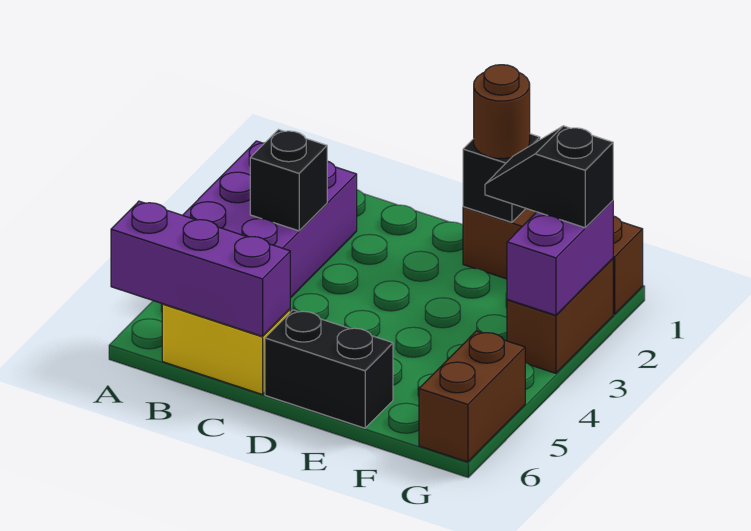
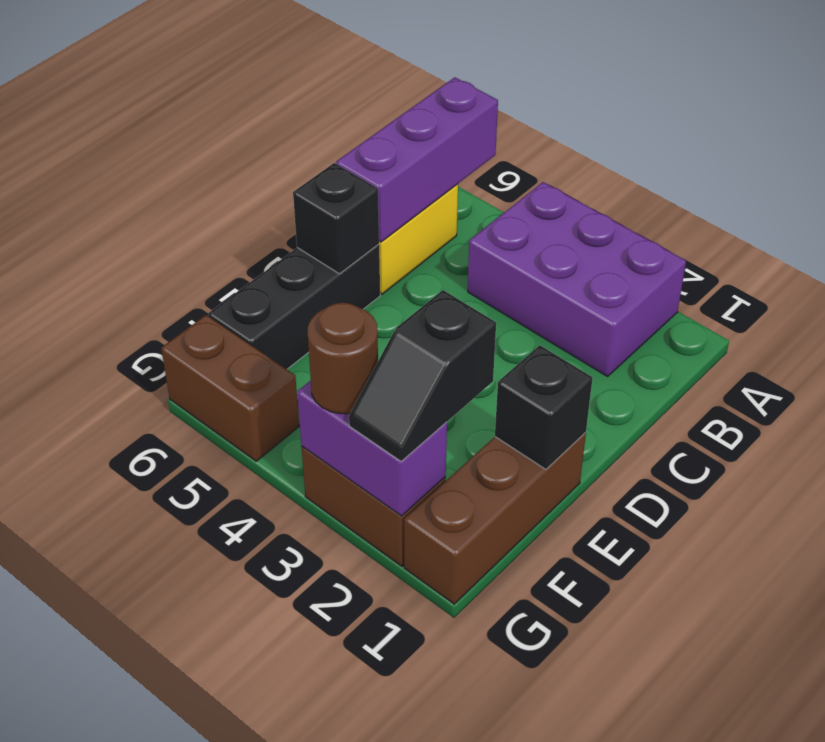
black brick B3 level 2 -> black brick D6 level 2
black brick D6:E6 level 1 -> black brick D6:F6 level 1
brown round brick E1 level 3 -> brown round brick G3 level 3
black slope F2:G2 level 3 top G -> black slope F2:G2 level 3 top F

